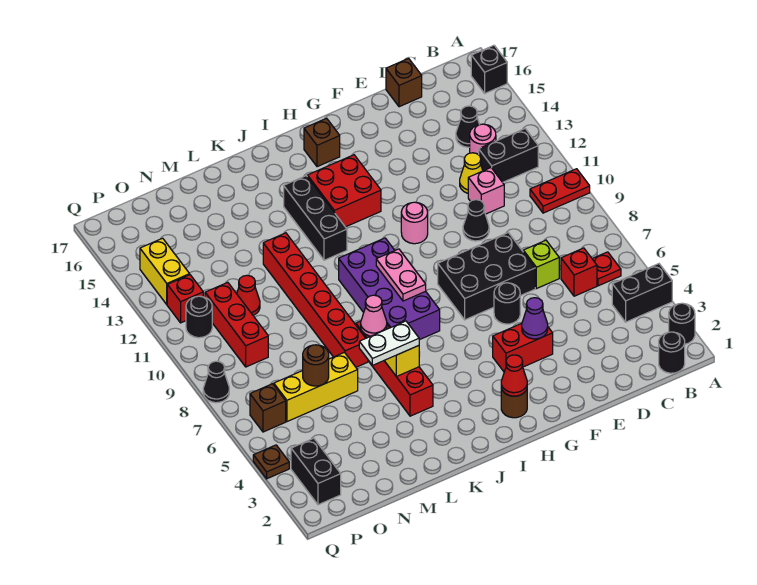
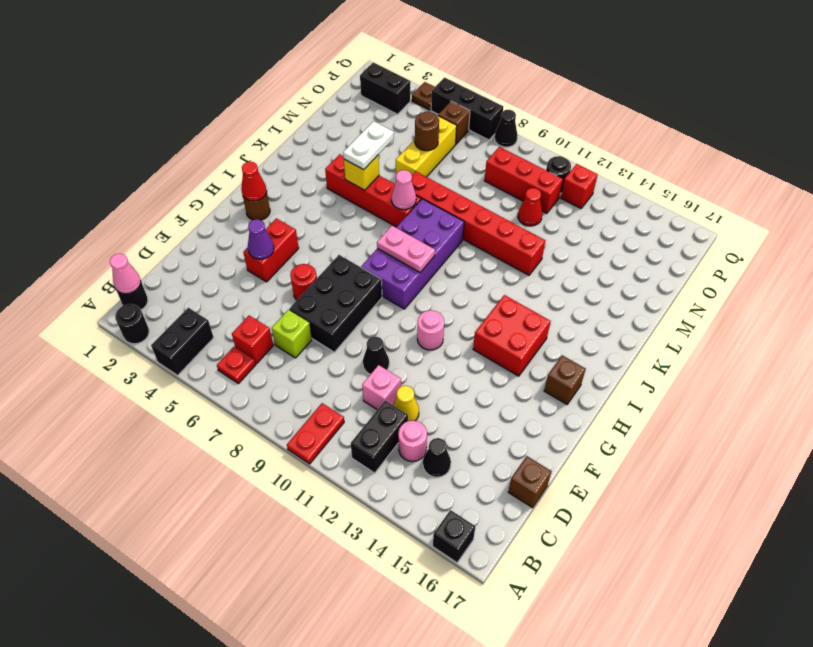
none -> pink cone B1 level 2
black round brick F6 level 1 -> red round brick F6 level 1
purple brick I7:J10 level 1 -> purple brick H8:K9 level 1
black brick J12:J14 level 1 -> black brick Q5:Q7 level 1
yellow brick P13:P14 level 1 -> none

